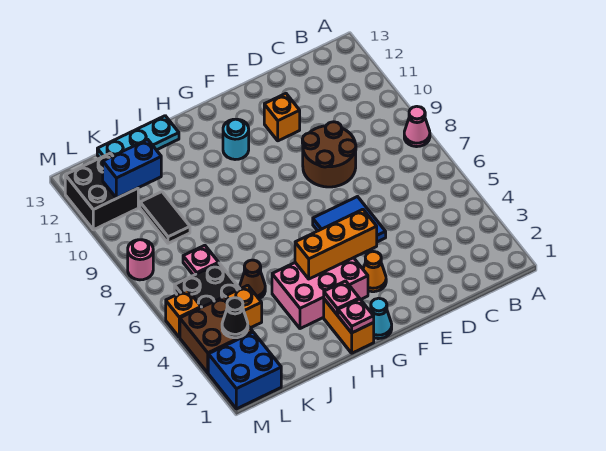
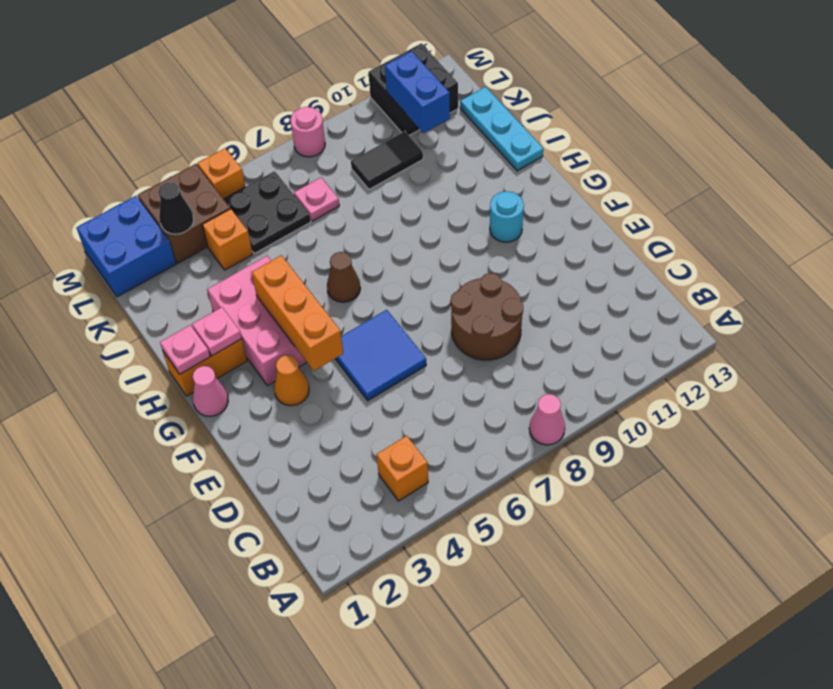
orange brick E11 level 1 -> orange brick B4 level 1
cyan cone G1 level 1 -> pink cone G1 level 1
brown cone J5 level 1 -> brown cone H6 level 1

